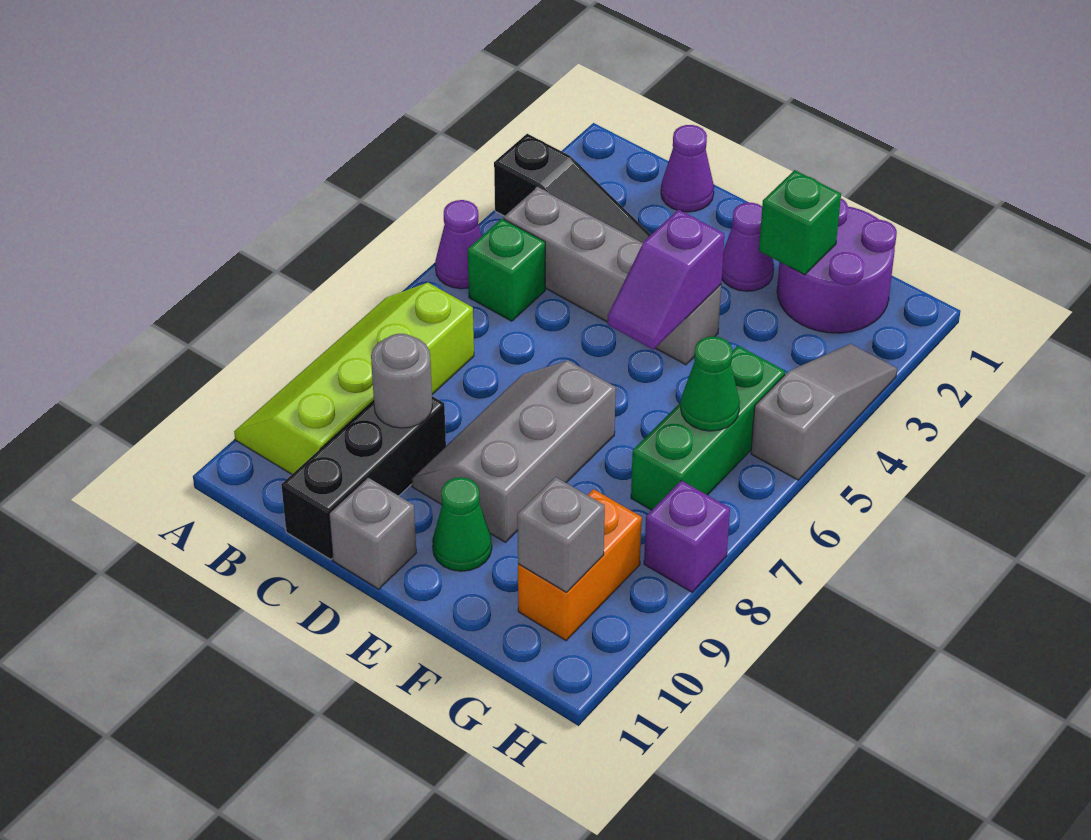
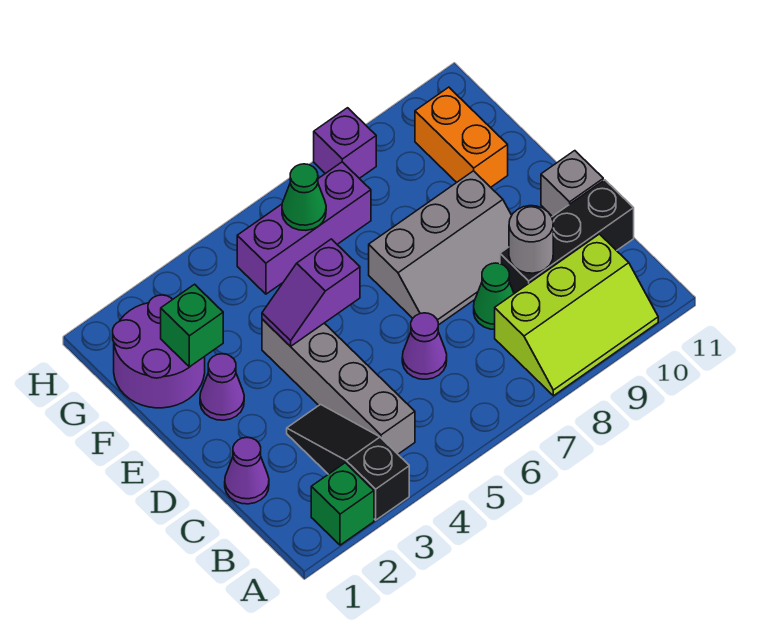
purple cone A5 level 1 -> purple cone C6 level 1
lime slope A7:B10 level 1 top B -> lime slope A8:B10 level 1 top B
green brick B5 level 1 -> green brick A2 level 1
purple slope E4:E5 level 2 top 4 -> purple slope E4:E5 level 2 top 5
green cone E10 level 1 -> green cone C8 level 1
green brick G5:G7 level 1 -> purple brick G5:G7 level 1
orange brick G9:G10 level 1 -> orange brick F10:G10 level 1
grey brick G10 level 2 -> none
grey slope H3:H5 level 1 top 5 -> none

